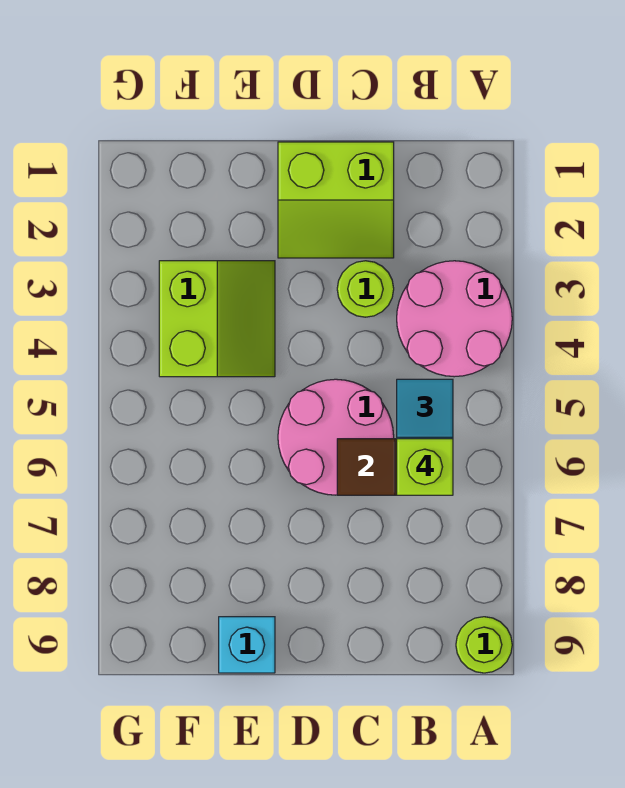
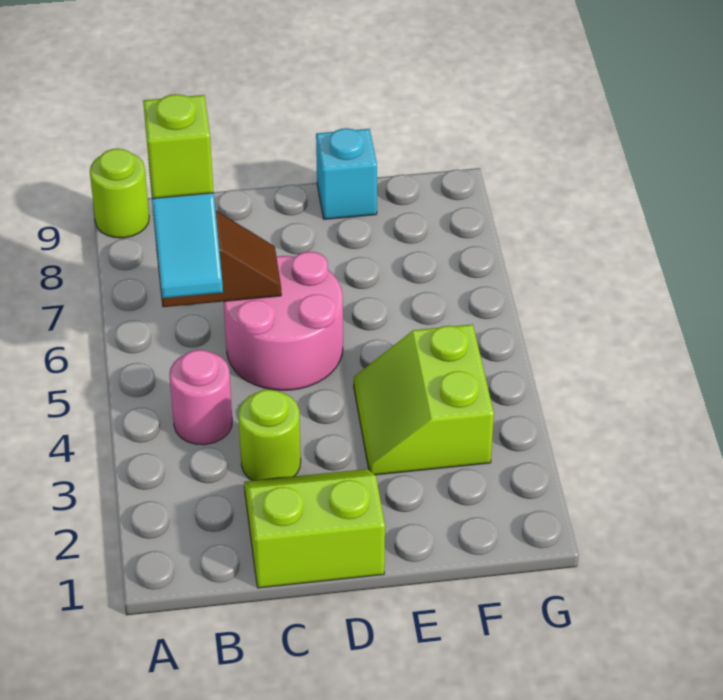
pink round brick A3:B4 level 1 -> pink round brick B4 level 1

